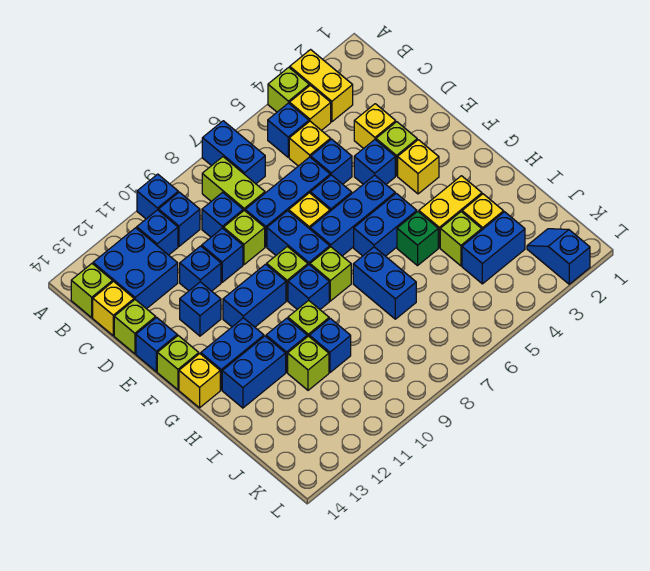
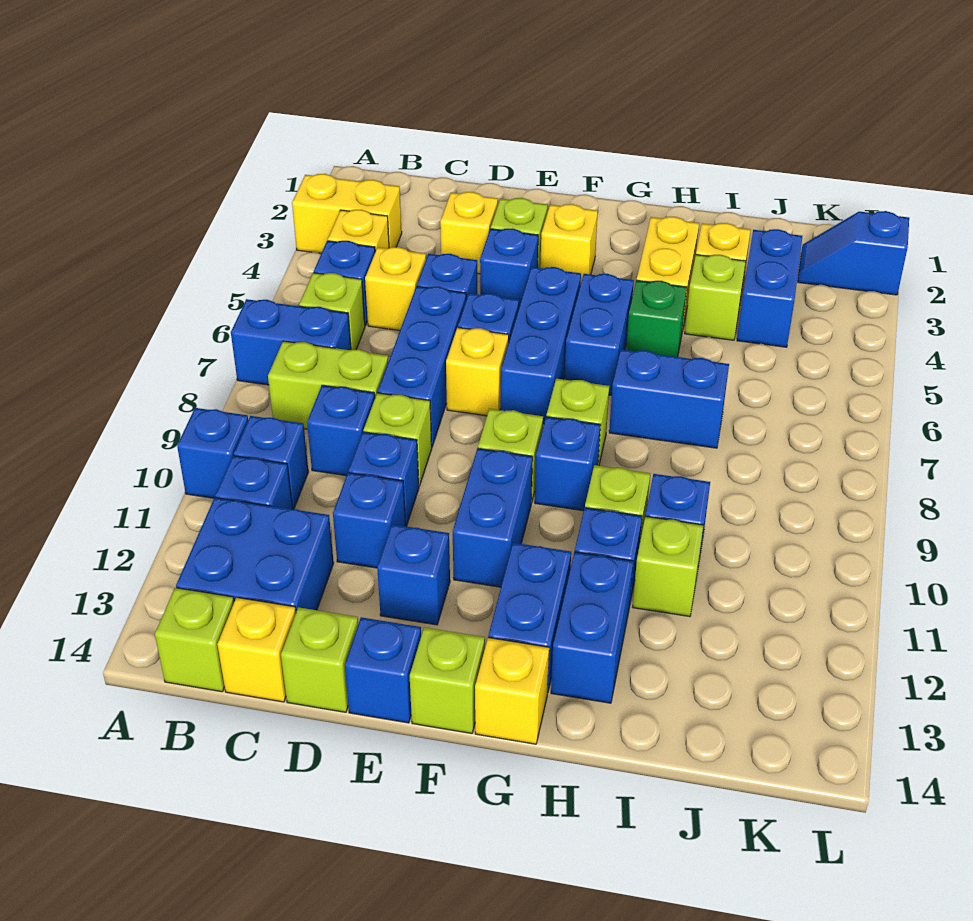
lime brick A4 level 1 -> lime brick B6 level 1
blue brick E8:F8 level 1 -> none

